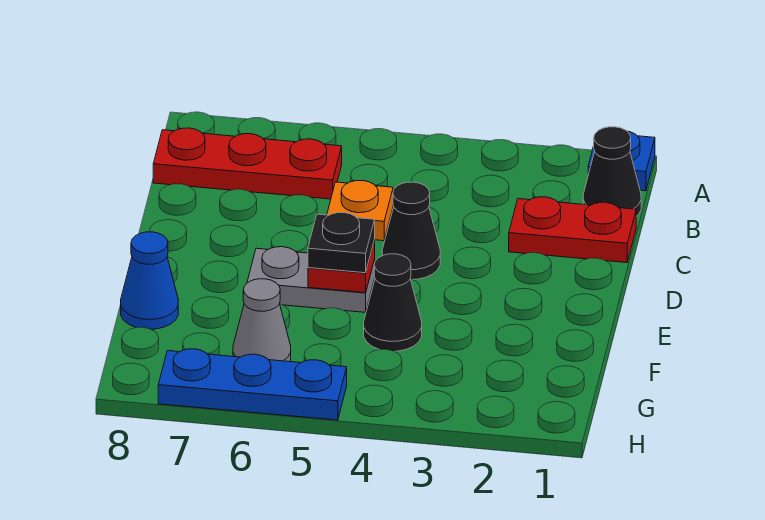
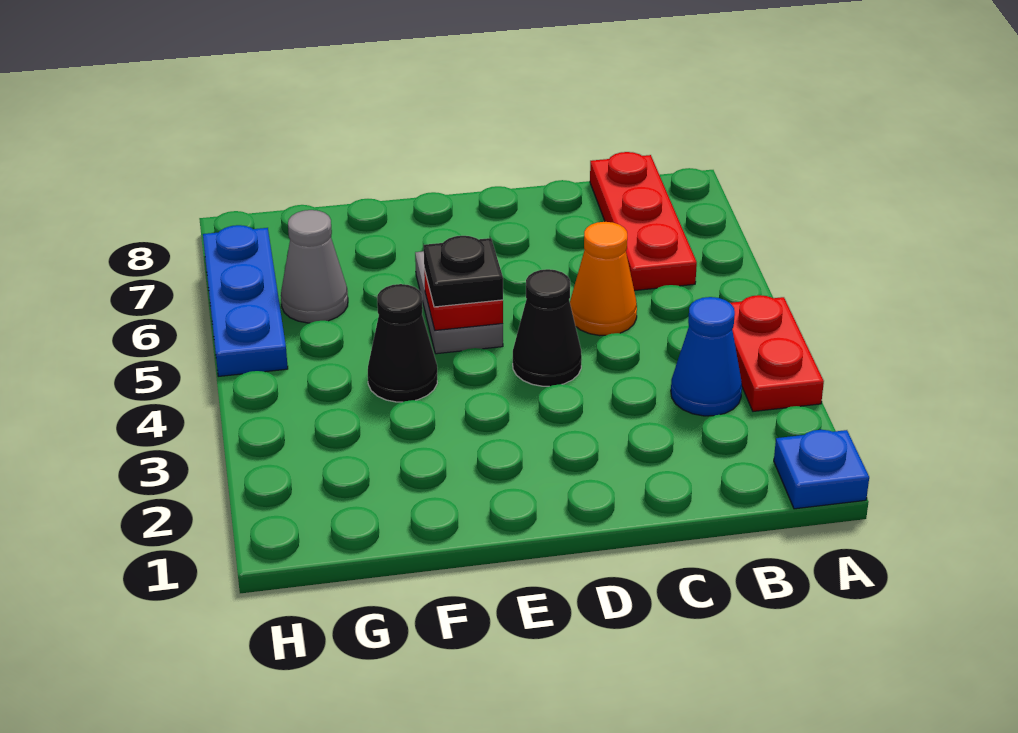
black cone B1 level 1 -> none
red plate C1:C2 level 1 -> red plate A3:A4 level 1
orange plate C5 level 1 -> orange cone C5 level 1
blue cone F8 level 1 -> blue cone B3 level 1

